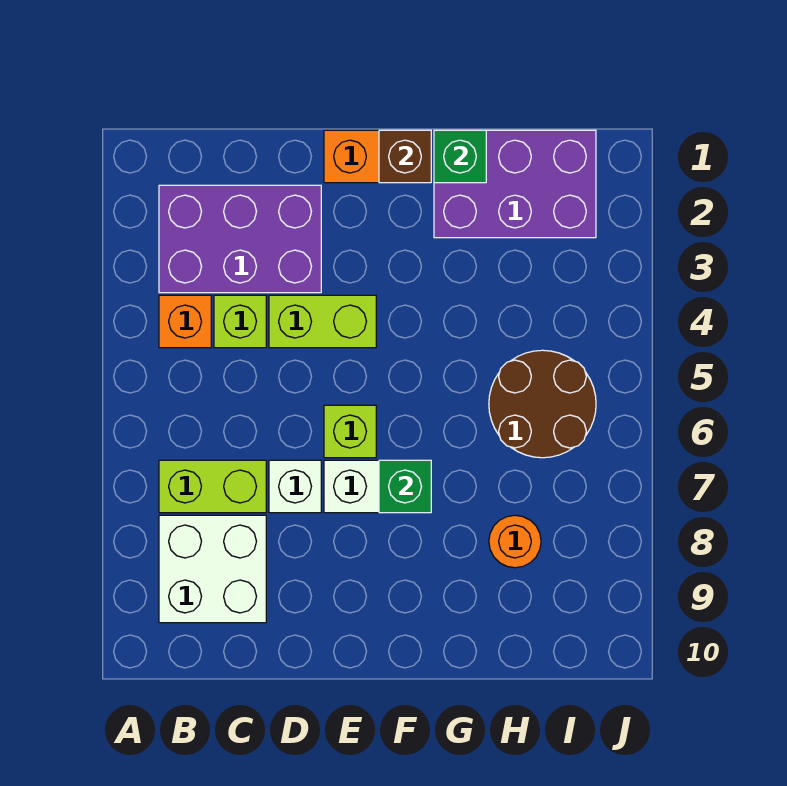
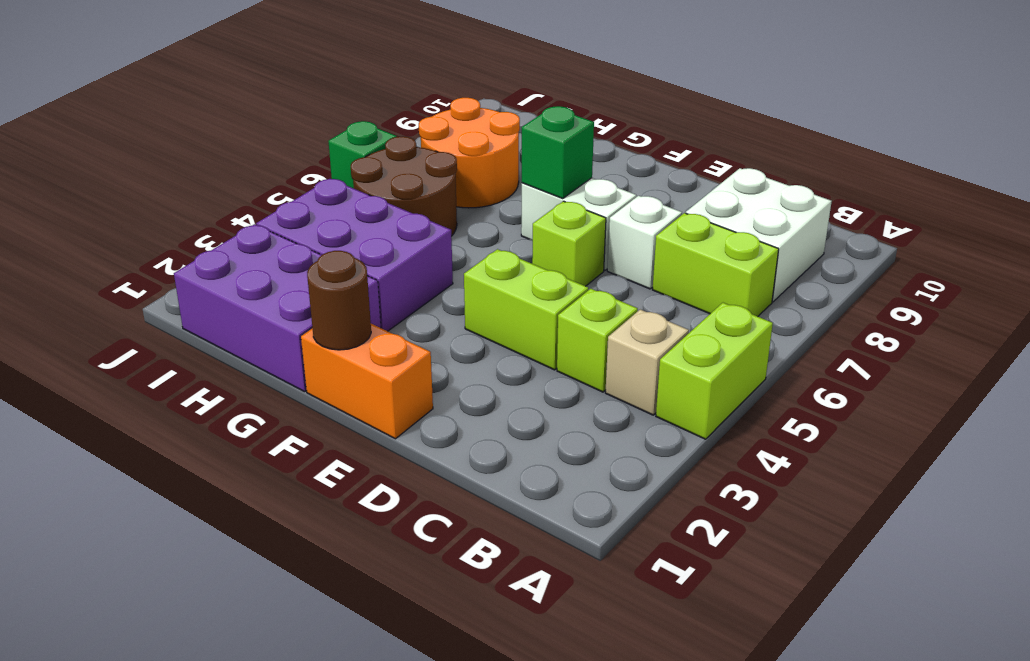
none -> lime brick A4:A5 level 1
purple brick B2:D3 level 1 -> purple brick G3:I4 level 1
orange brick B4 level 1 -> tan brick B4 level 1
brown brick F1 level 2 -> brown round brick F1 level 2
green brick G1 level 2 -> green brick J6 level 1
orange round brick H8 level 1 -> orange round brick H7:I8 level 1

